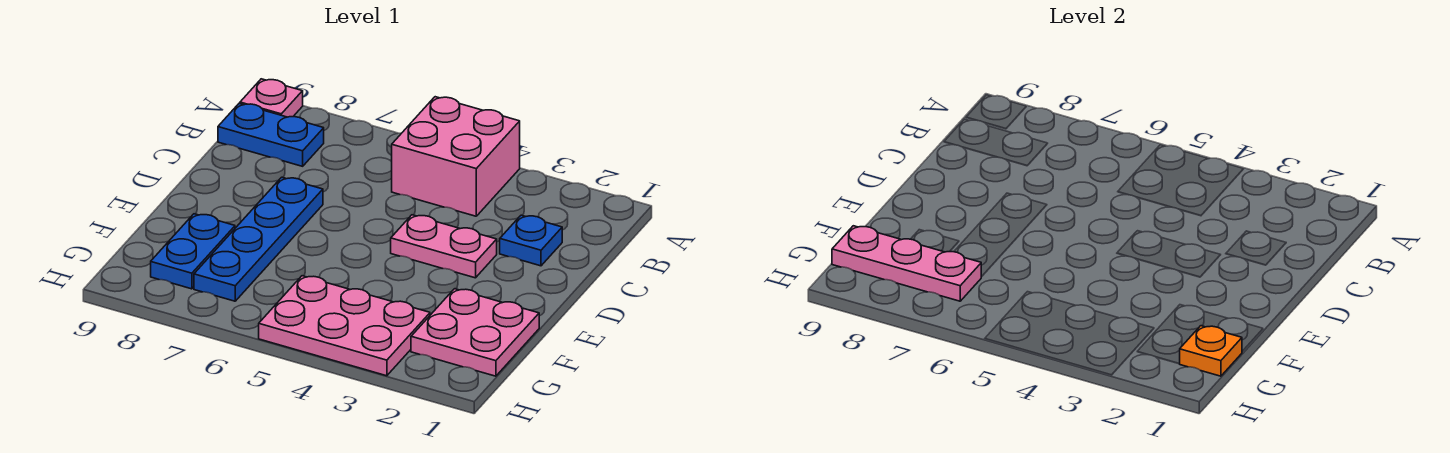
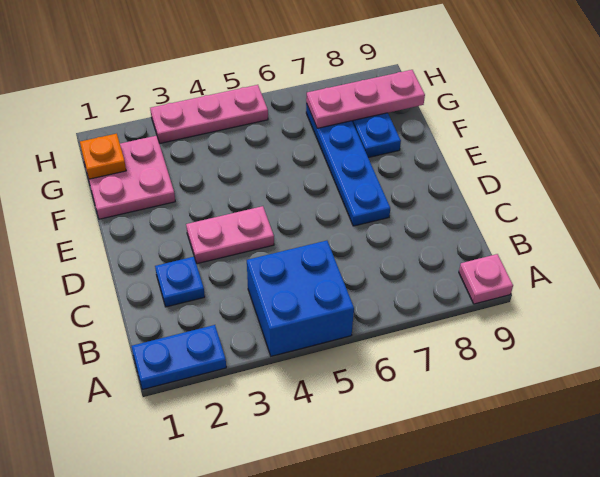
pink brick A4:B5 level 1 -> blue brick A4:B5 level 1
blue plate B8:B9 level 1 -> blue plate A1:A2 level 1
pink plate G3:H5 level 1 -> pink plate H3:H5 level 1

